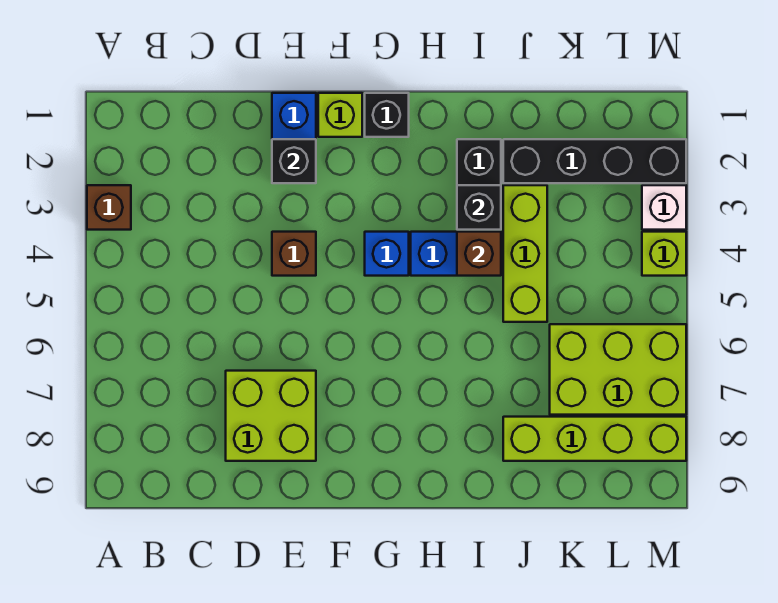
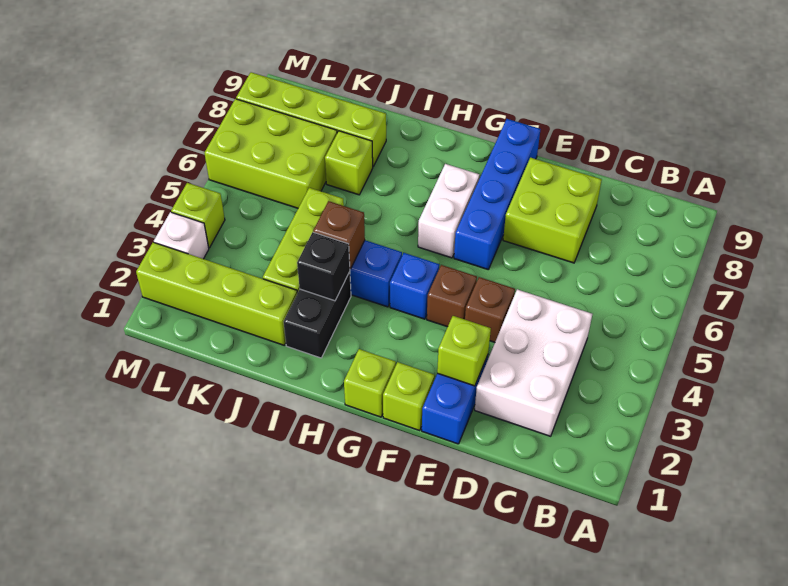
brown brick A3 level 1 -> brown brick F4 level 1
none -> white brick C2:D4 level 1
black brick E2 level 2 -> lime brick E2 level 2
none -> blue brick F6:F9 level 1
black brick G1 level 1 -> lime brick G1 level 1
none -> white brick G6:G7 level 1
black brick J2:M2 level 1 -> lime brick J2:M2 level 1
none -> lime brick J7 level 1

